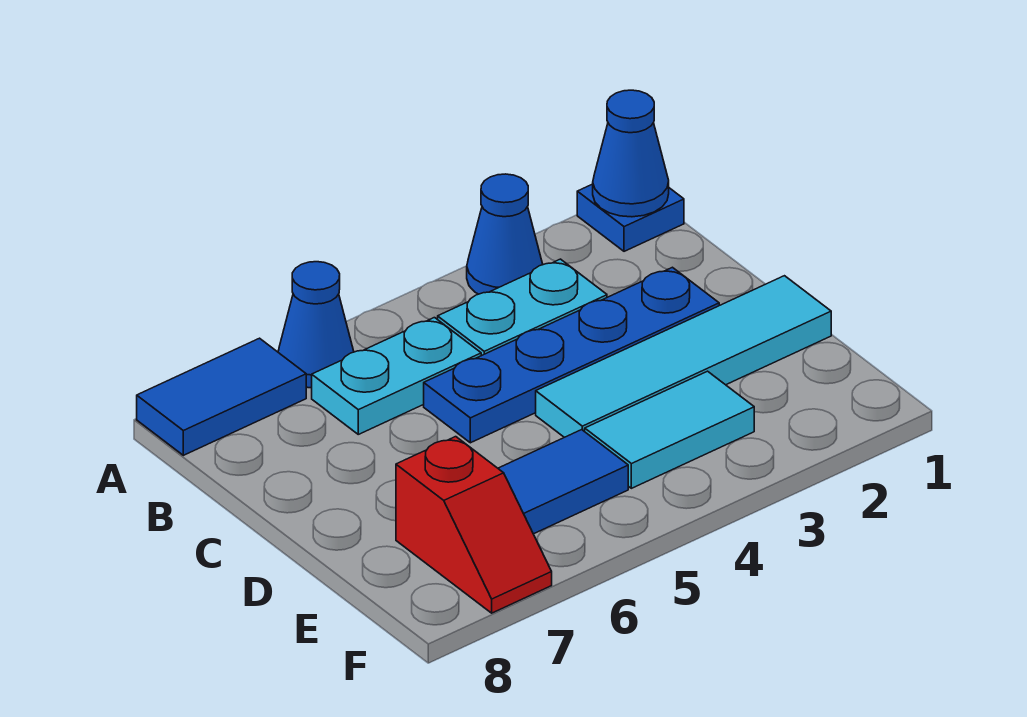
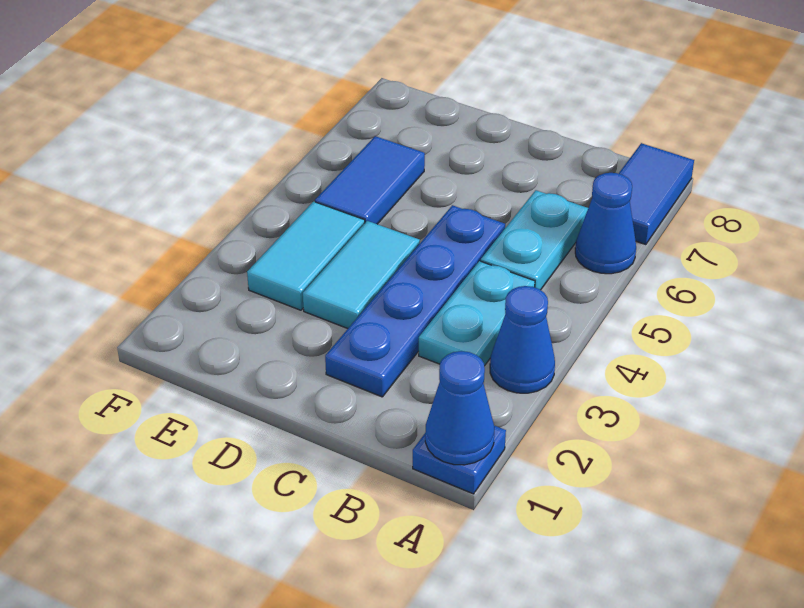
cyan tile D1:D4 level 1 -> cyan tile D3:D4 level 1
red slope E7:F7 level 1 top E -> none

